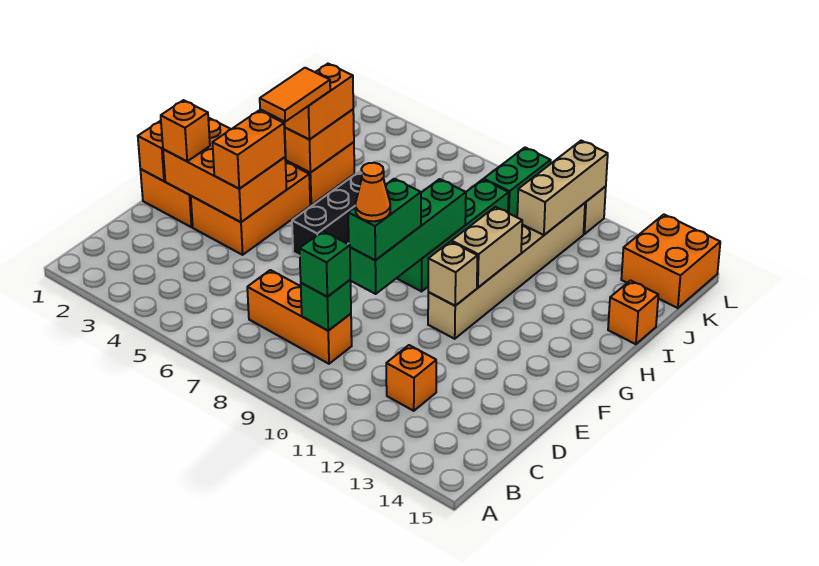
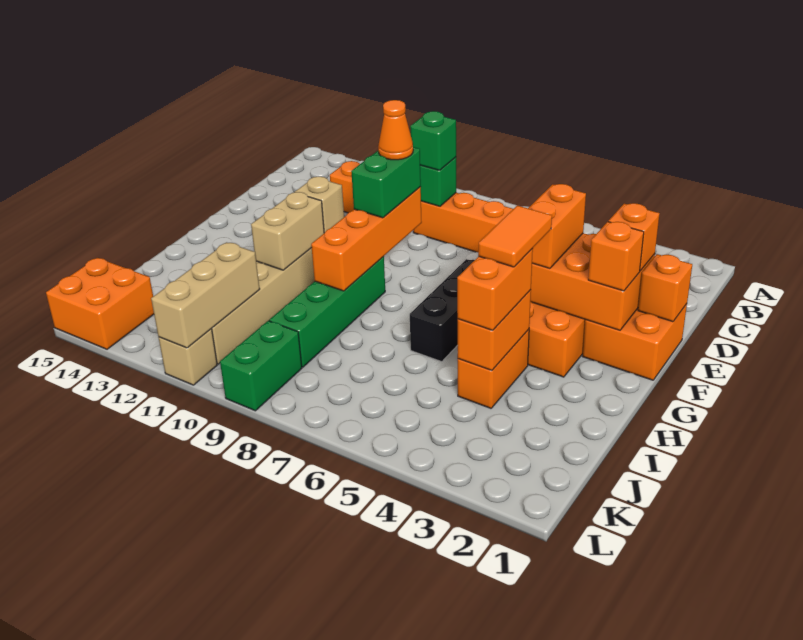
green brick E9:H9 level 2 -> orange brick E9:H9 level 2
orange brick I15 level 1 -> orange brick F2 level 3

